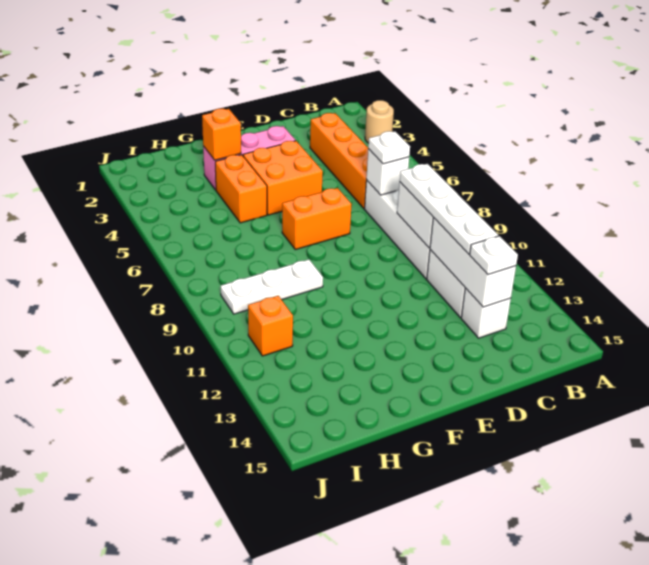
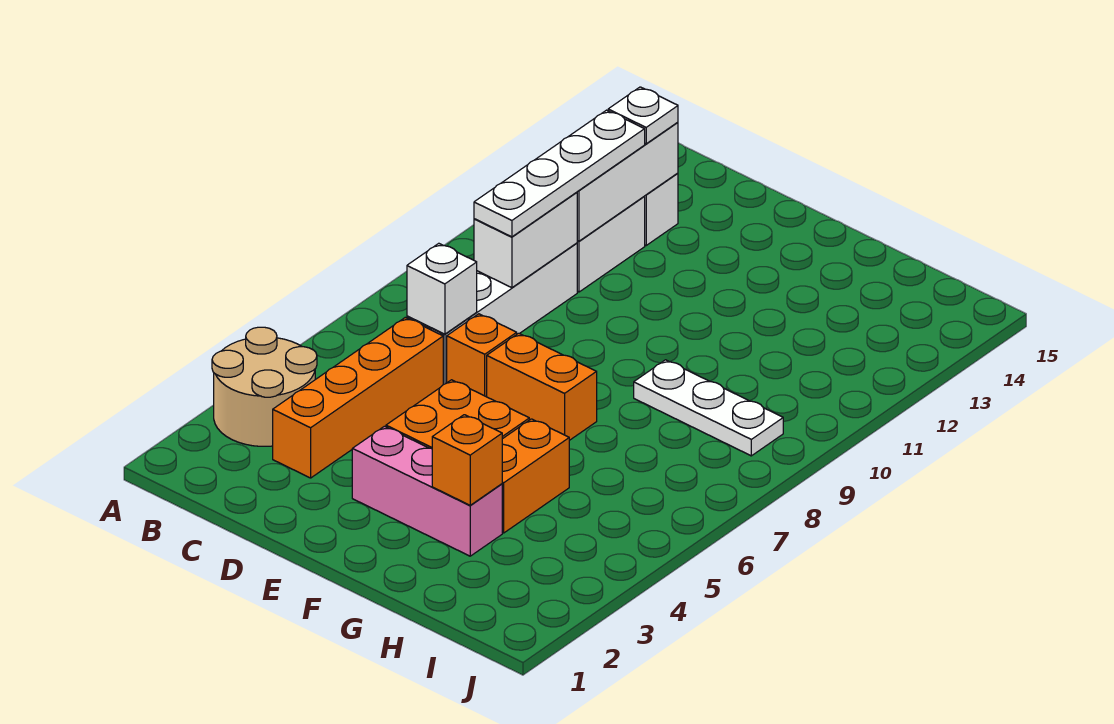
tan round brick A3 level 1 -> tan round brick A3:B4 level 1
white plate C7 level 3 -> none
orange brick I11 level 1 -> orange brick D7 level 1

